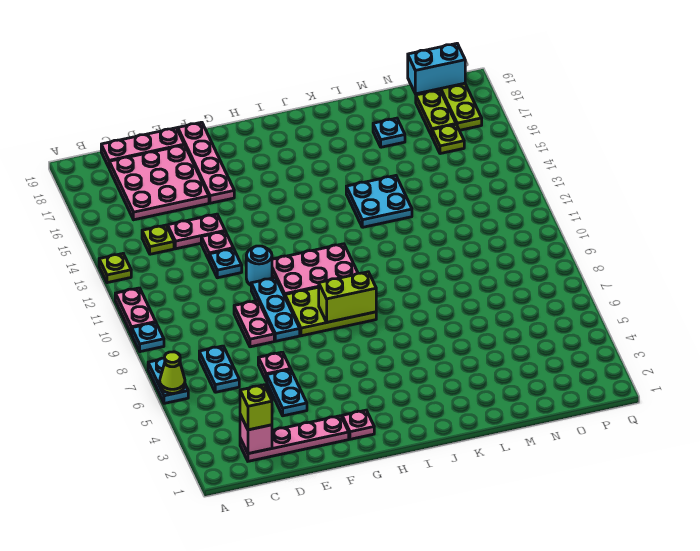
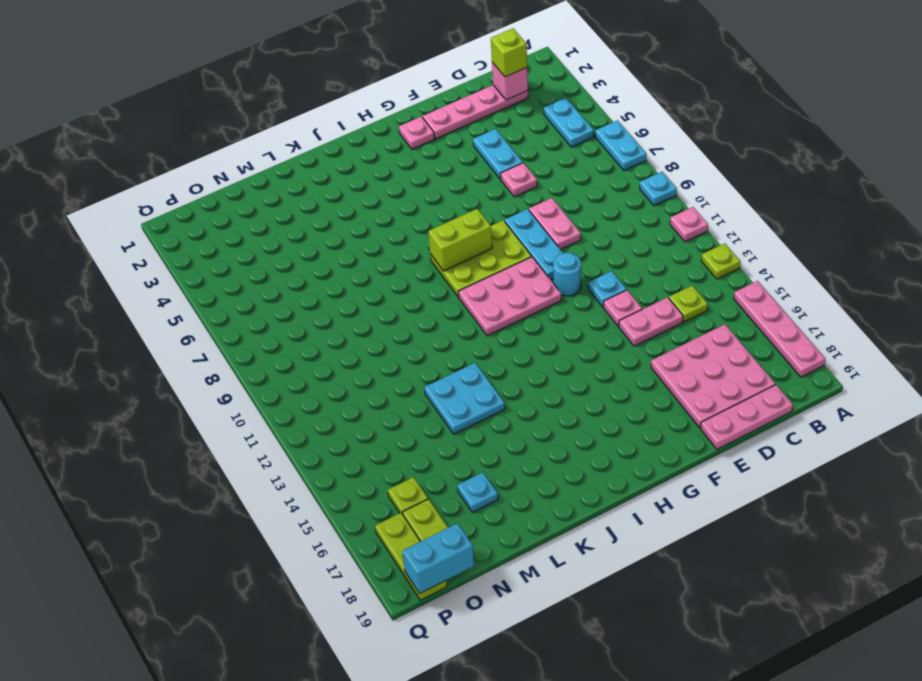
lime cone A6 level 2 -> none
pink plate A10:A11 level 1 -> pink plate A11 level 1
cyan plate C6:C7 level 1 -> cyan plate B4:B5 level 1
pink plate F16:F19 level 1 -> pink plate A15:A18 level 1

